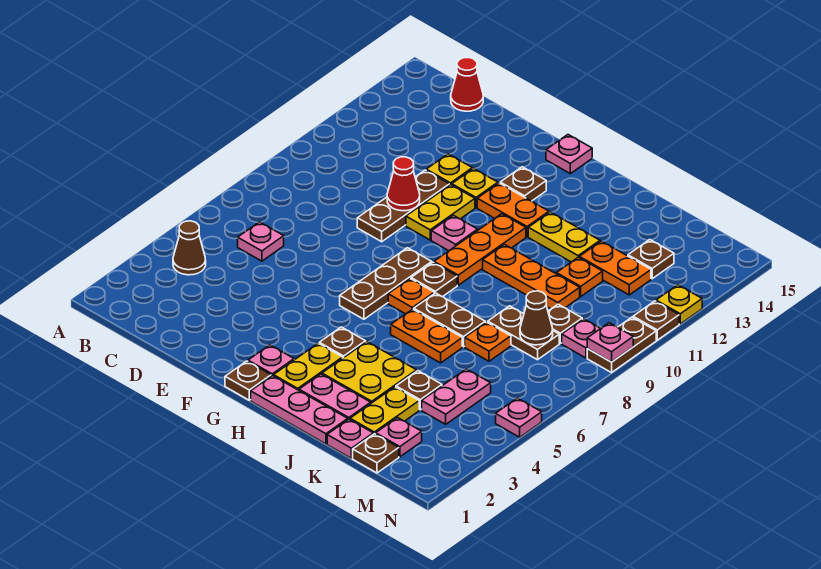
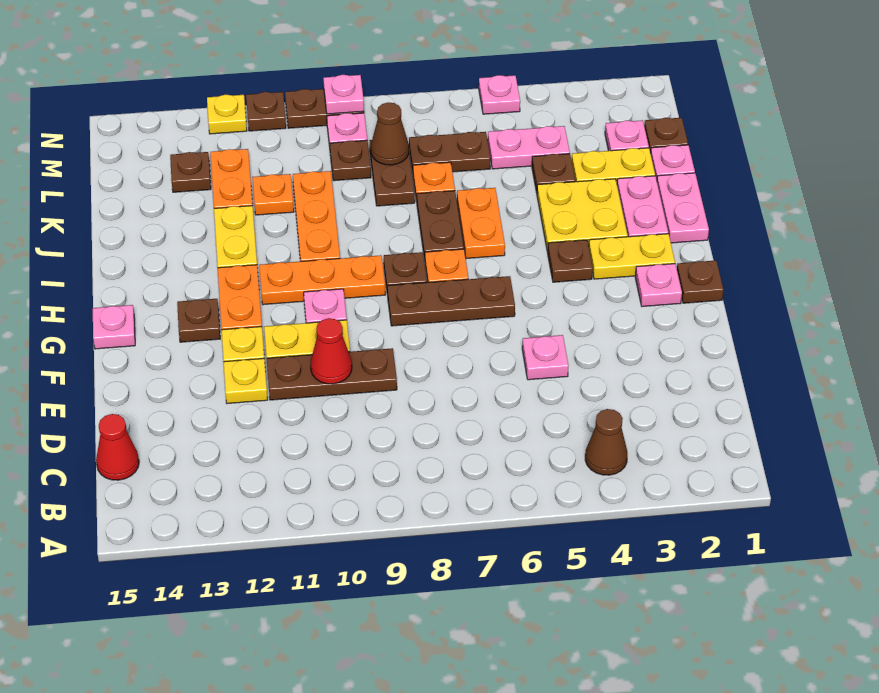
pink plate C6 level 1 -> pink plate E5 level 1
pink plate H1:J1 level 1 -> pink plate I1:J1 level 1
none -> brown plate L6:L7 level 1

